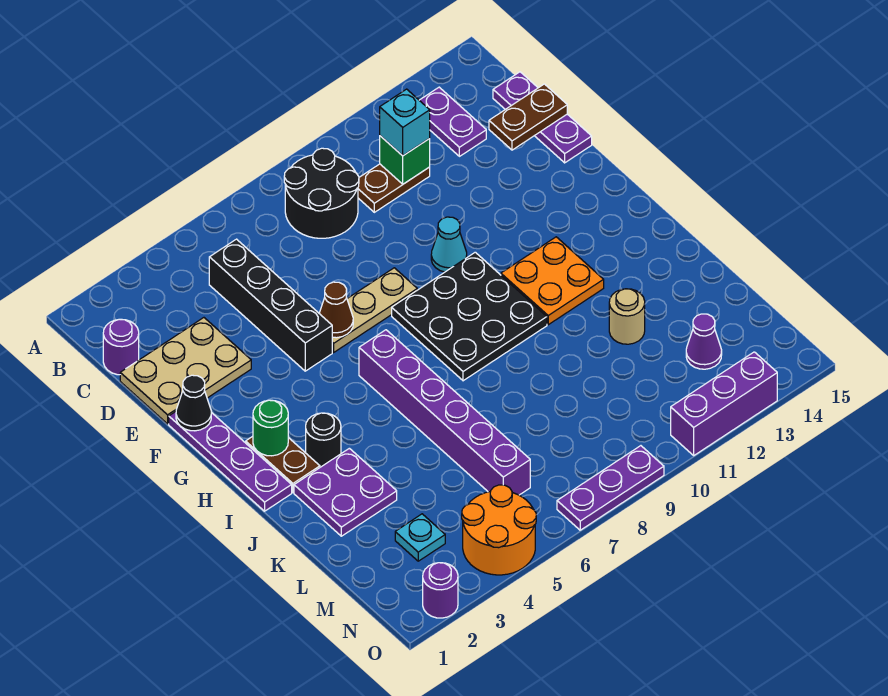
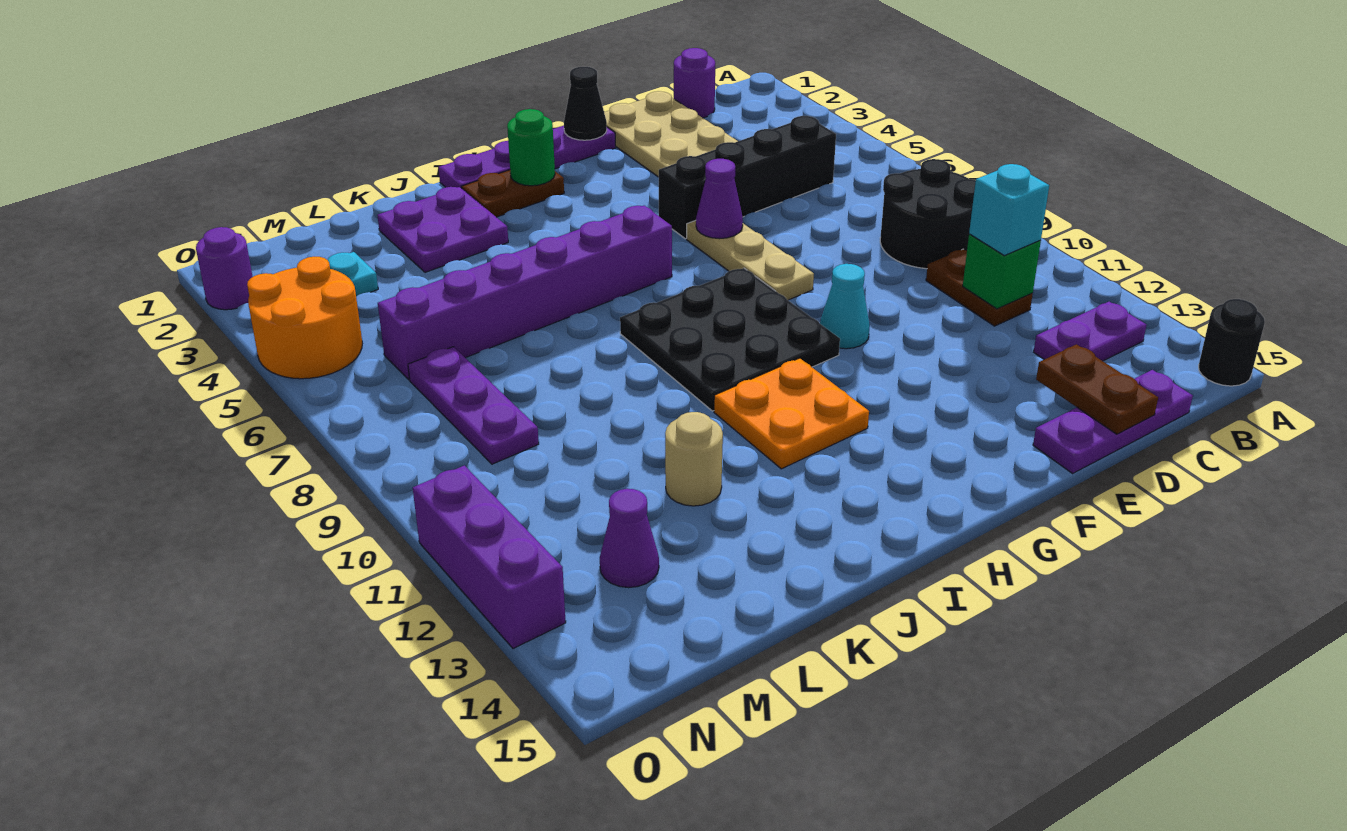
brown cone F6 level 2 -> purple cone F6 level 2
black round brick I3 level 1 -> black round brick A15 level 1
purple plate O7:O9 level 1 -> purple plate M7:M9 level 1

